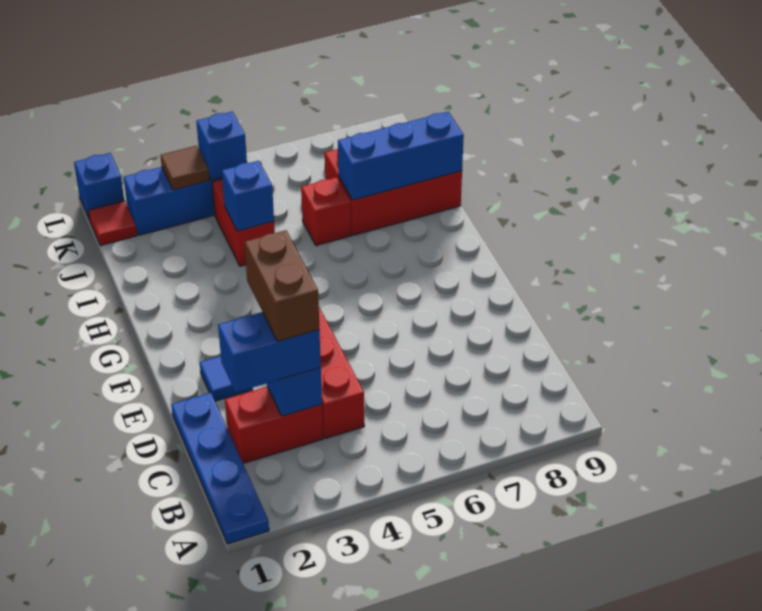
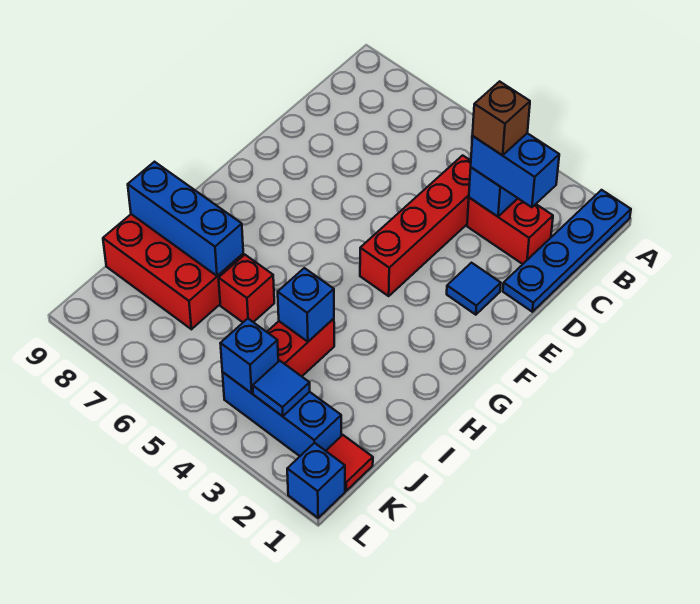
brown brick C3:D3 level 4 -> brown brick C3 level 4
brown tile K3 level 2 -> blue tile K3 level 2

